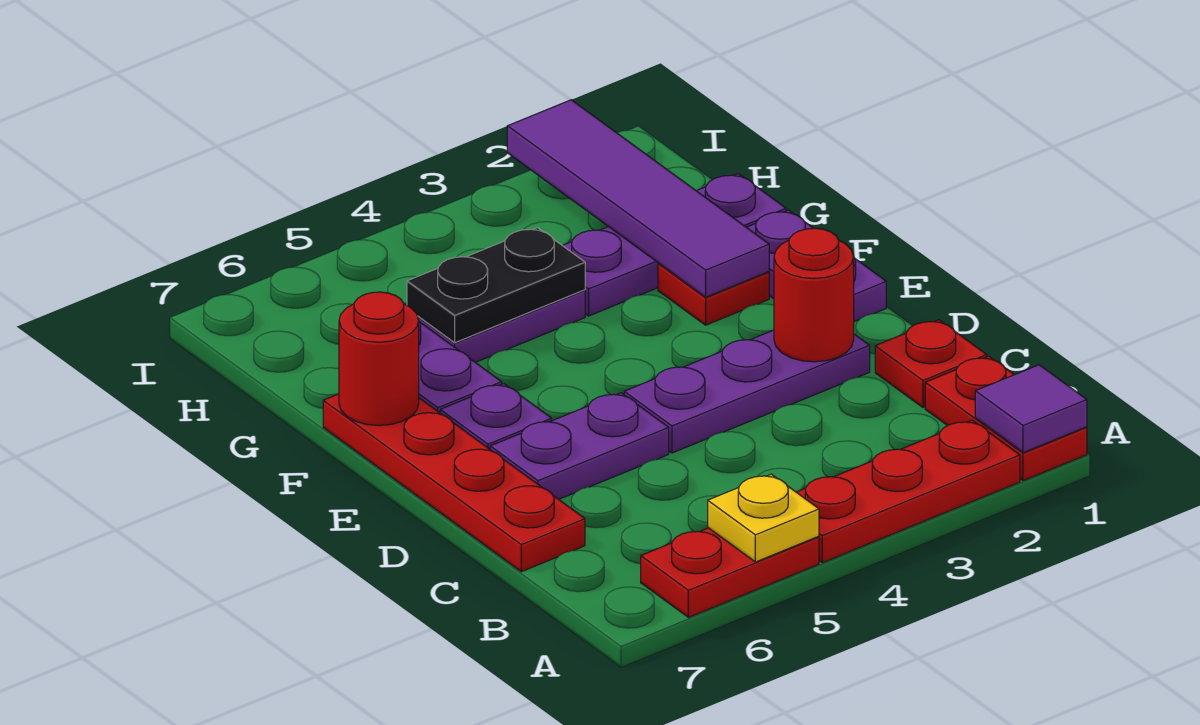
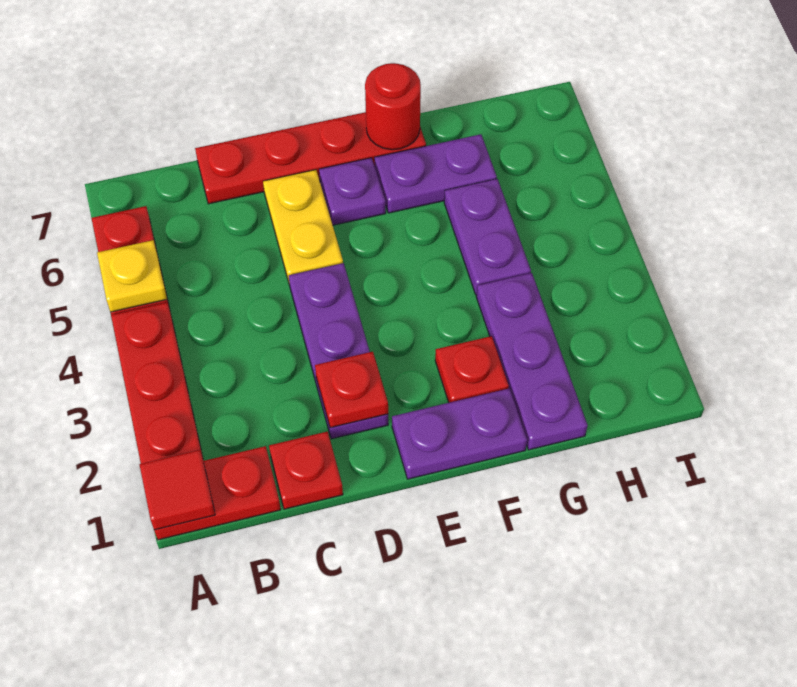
purple tile A1 level 2 -> red tile A1 level 2
red round brick D2 level 2 -> red plate D2 level 2
purple plate D5:D6 level 1 -> yellow plate D5:D6 level 1
purple tile F2:I2 level 2 -> none
black plate G4:G5 level 2 -> none

